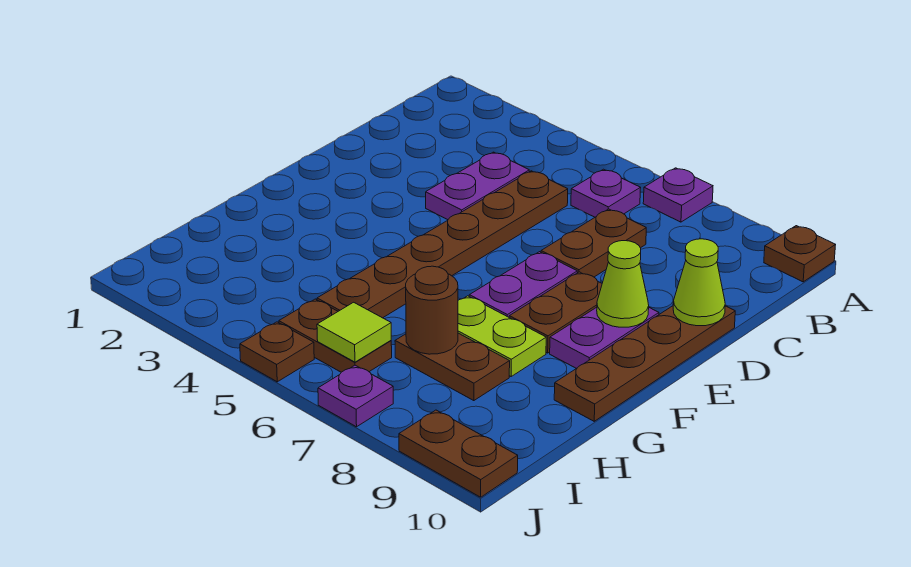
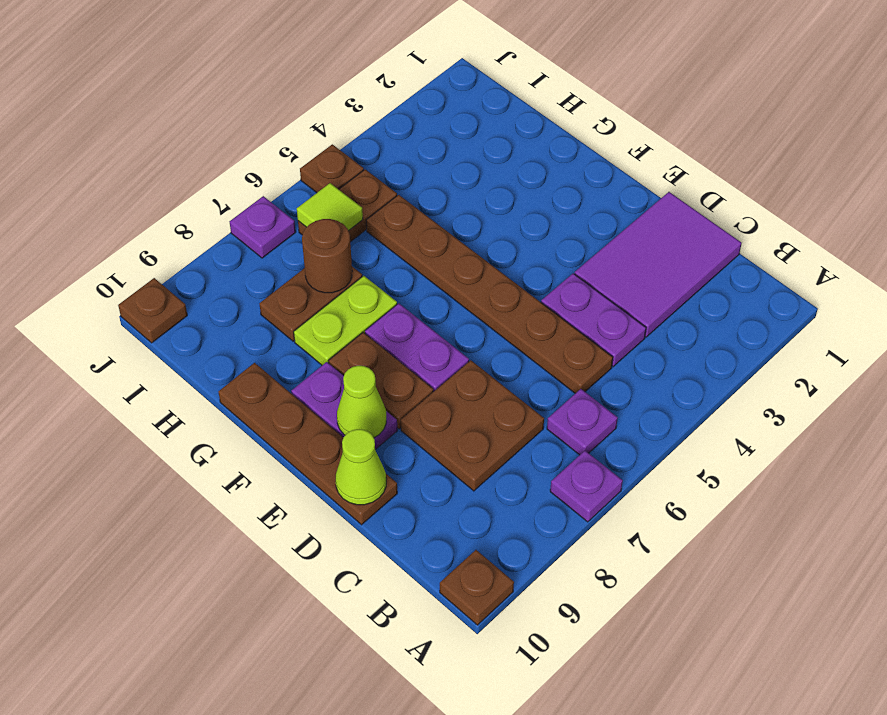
none -> purple tile C1:D3 level 1
brown plate C7:D7 level 1 -> brown plate C7:D8 level 1
brown plate J9:J10 level 1 -> brown plate J10 level 1

